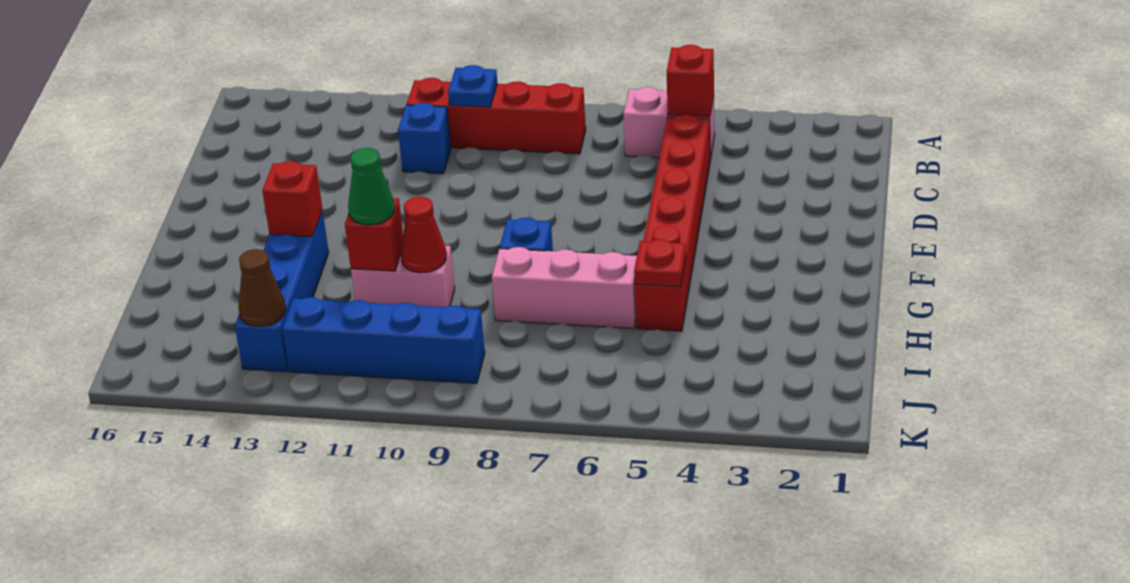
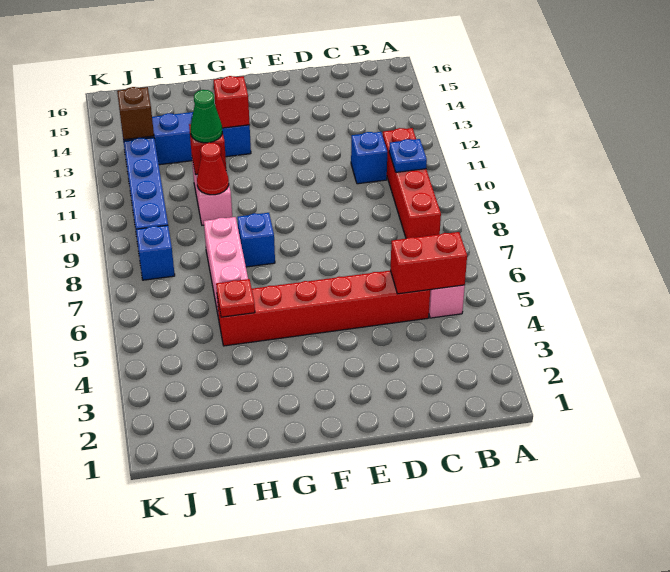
red brick B5 level 2 -> red brick B5:C5 level 2
none -> blue brick J8 level 1
brown cone J13 level 2 -> brown brick J13 level 2

